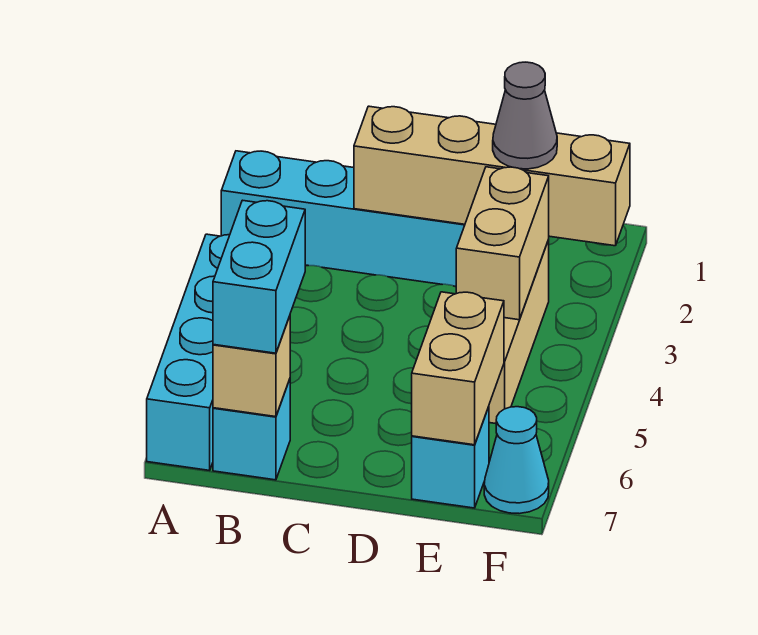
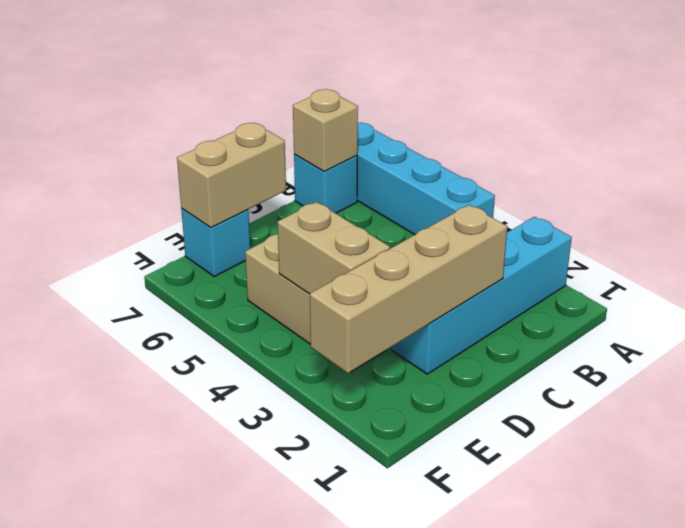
cyan brick B6:B7 level 3 -> none
grey cone E2 level 3 -> none
tan brick E6:E7 level 2 -> tan brick D7:E7 level 2
cyan cone F7 level 1 -> none

